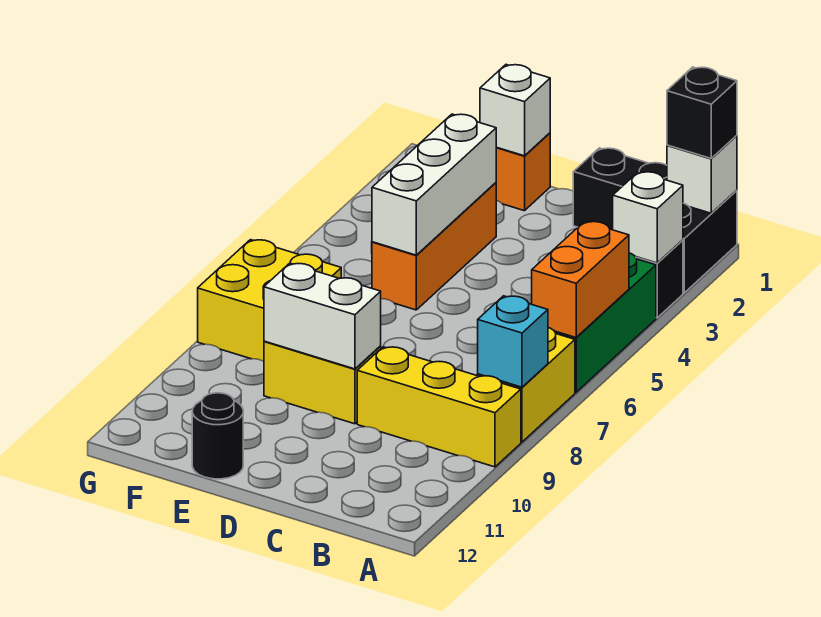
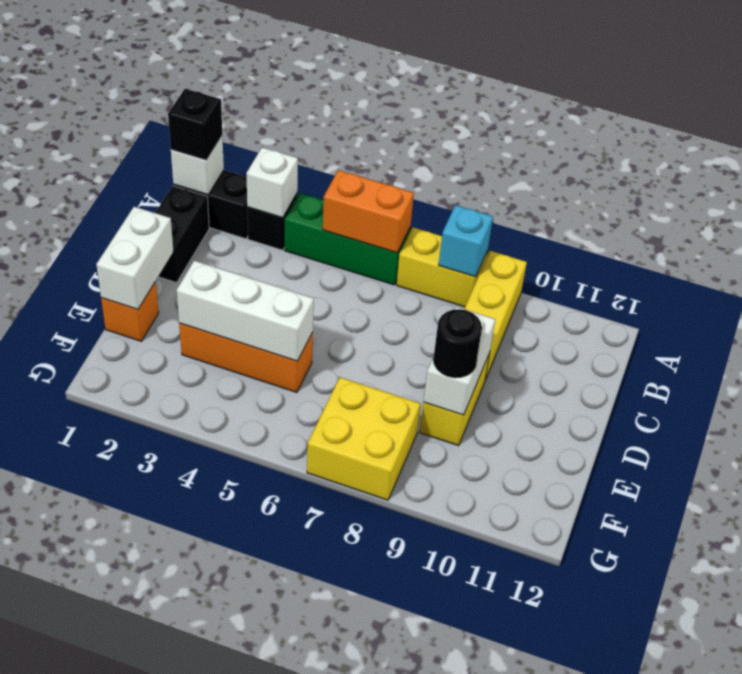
white brick E1 level 2 -> white brick D1:E1 level 2
black round brick E12 level 1 -> black round brick E9 level 3

